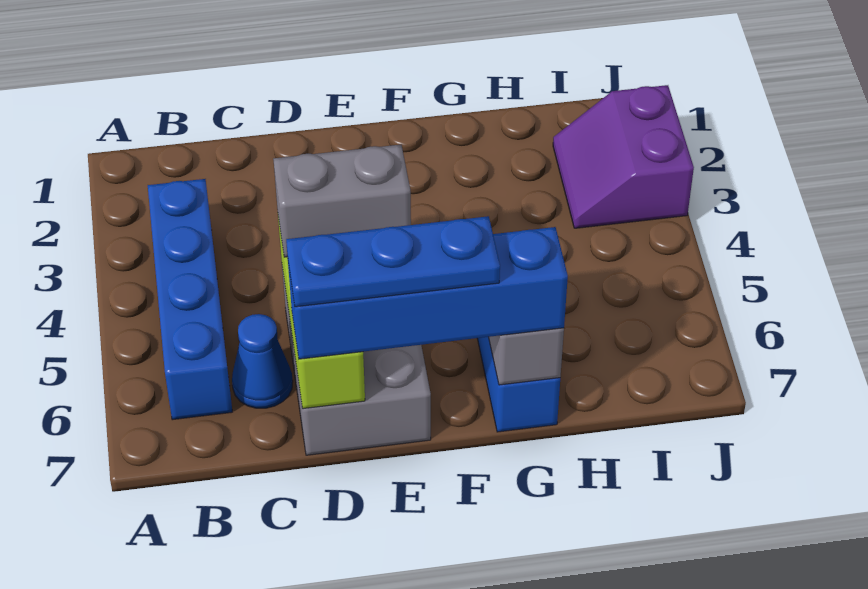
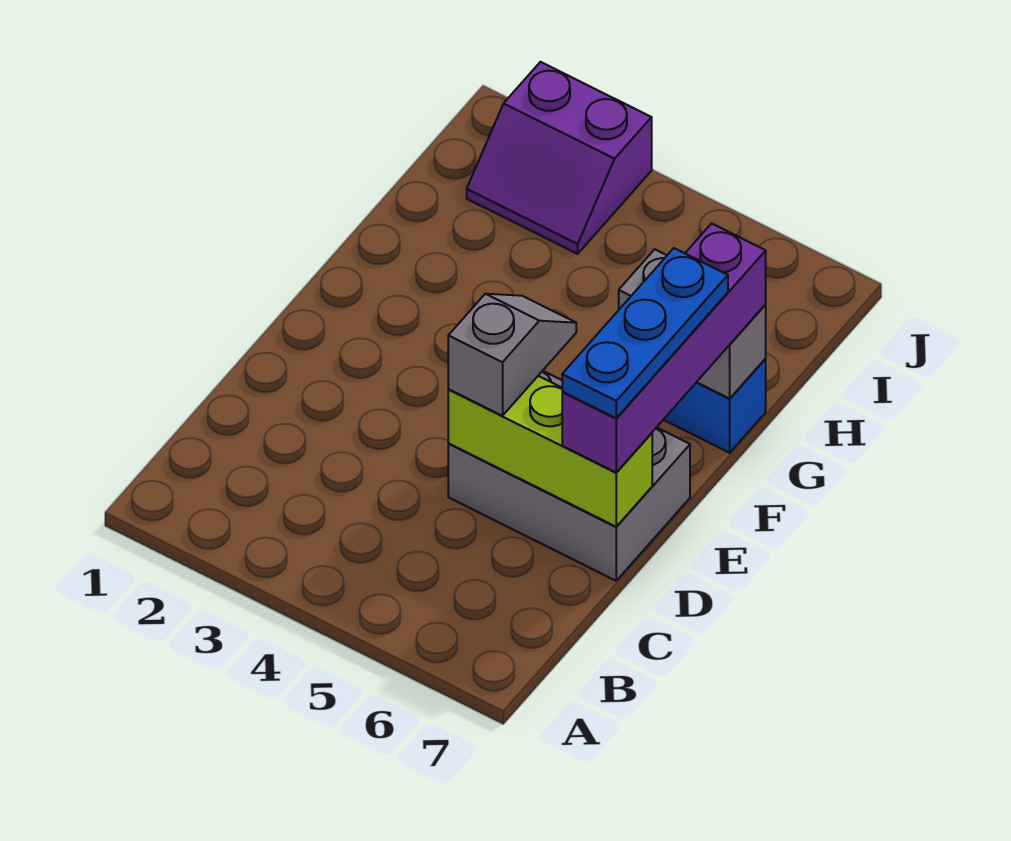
blue brick B3:B6 level 1 -> none
blue cone C6 level 1 -> none
grey brick D5:E5 level 3 -> grey slope D5:E5 level 3 top D
blue brick D7:G7 level 3 -> purple brick D7:G7 level 3

